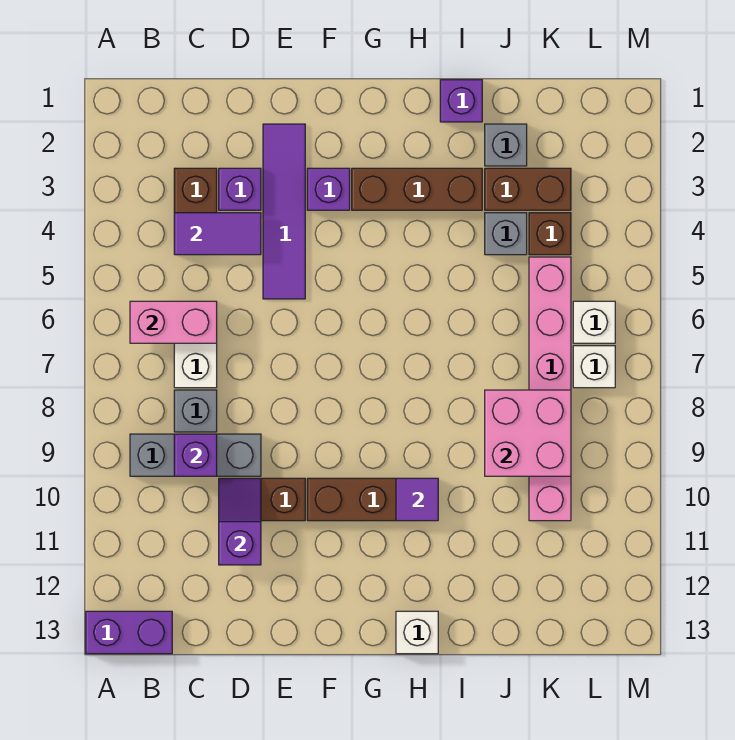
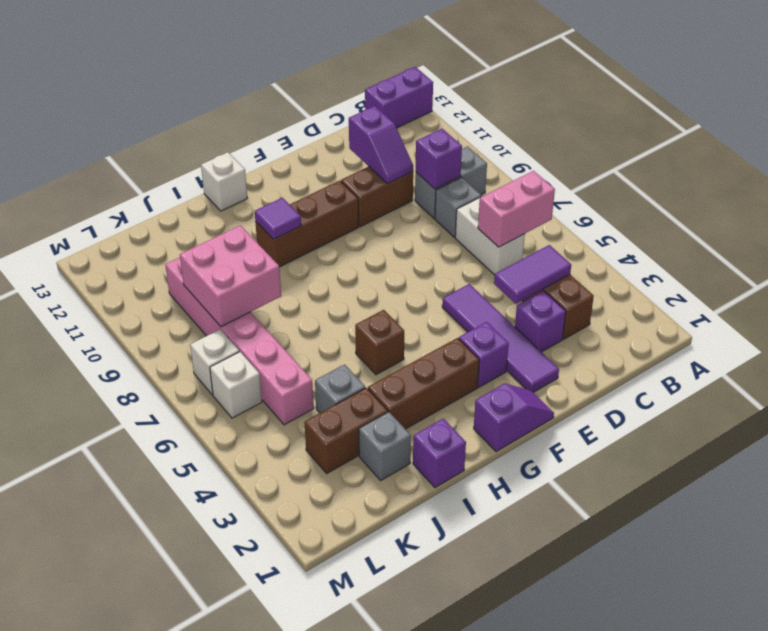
grey brick B9:D9 level 1 -> grey brick B9:C9 level 1
none -> purple slope F1:G1 level 1 top G
brown brick K4 level 1 -> brown brick H5 level 1

